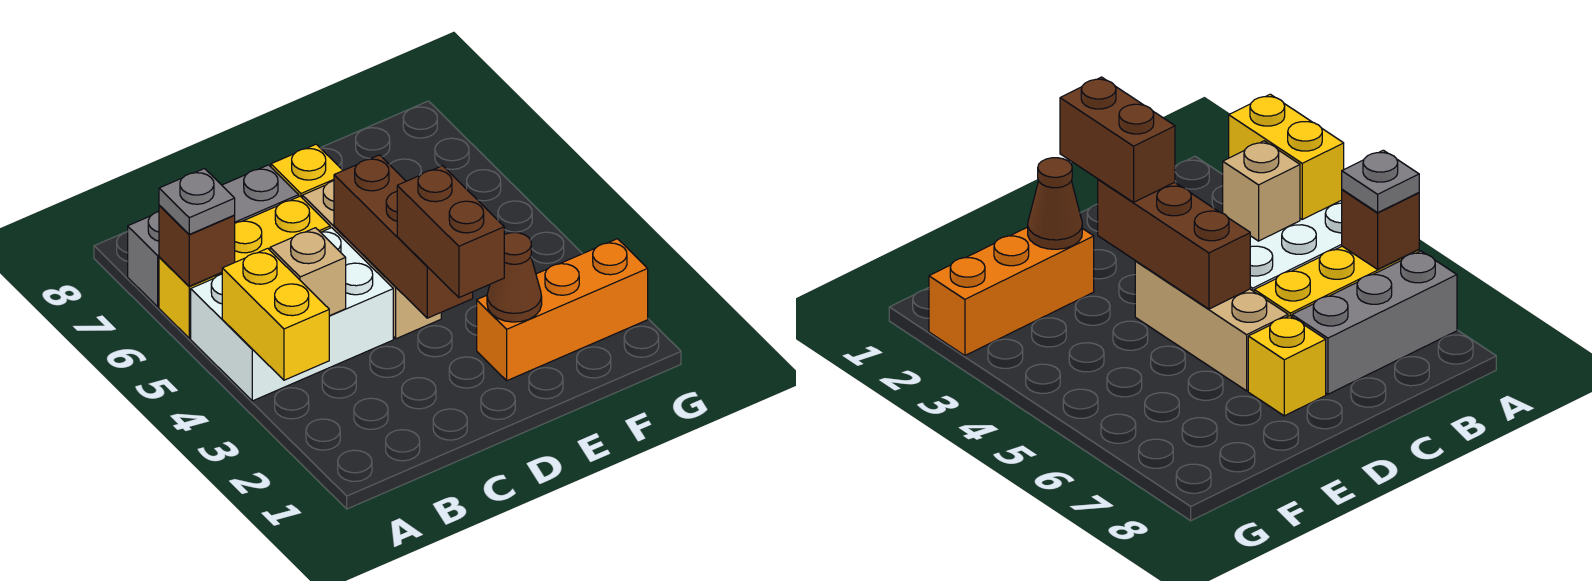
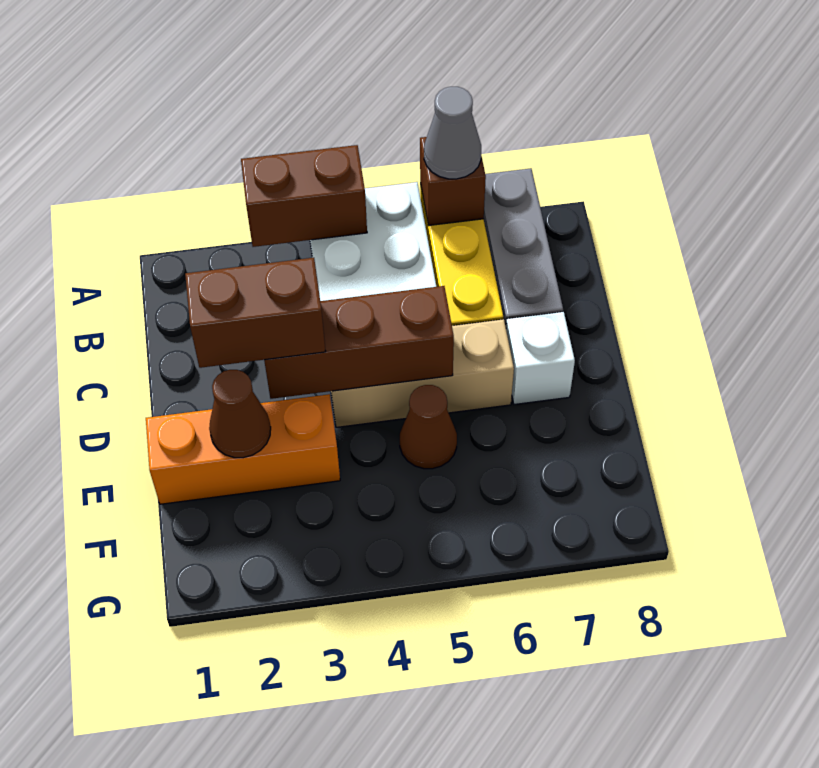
yellow brick A3:A4 level 2 -> brown brick A3:A4 level 2
grey plate A6 level 3 -> grey cone A6 level 3
tan brick B4 level 2 -> none
yellow brick D7 level 1 -> white brick D7 level 1
orange brick E2:G2 level 1 -> orange brick E1:E3 level 1
none -> brown cone E5 level 1

